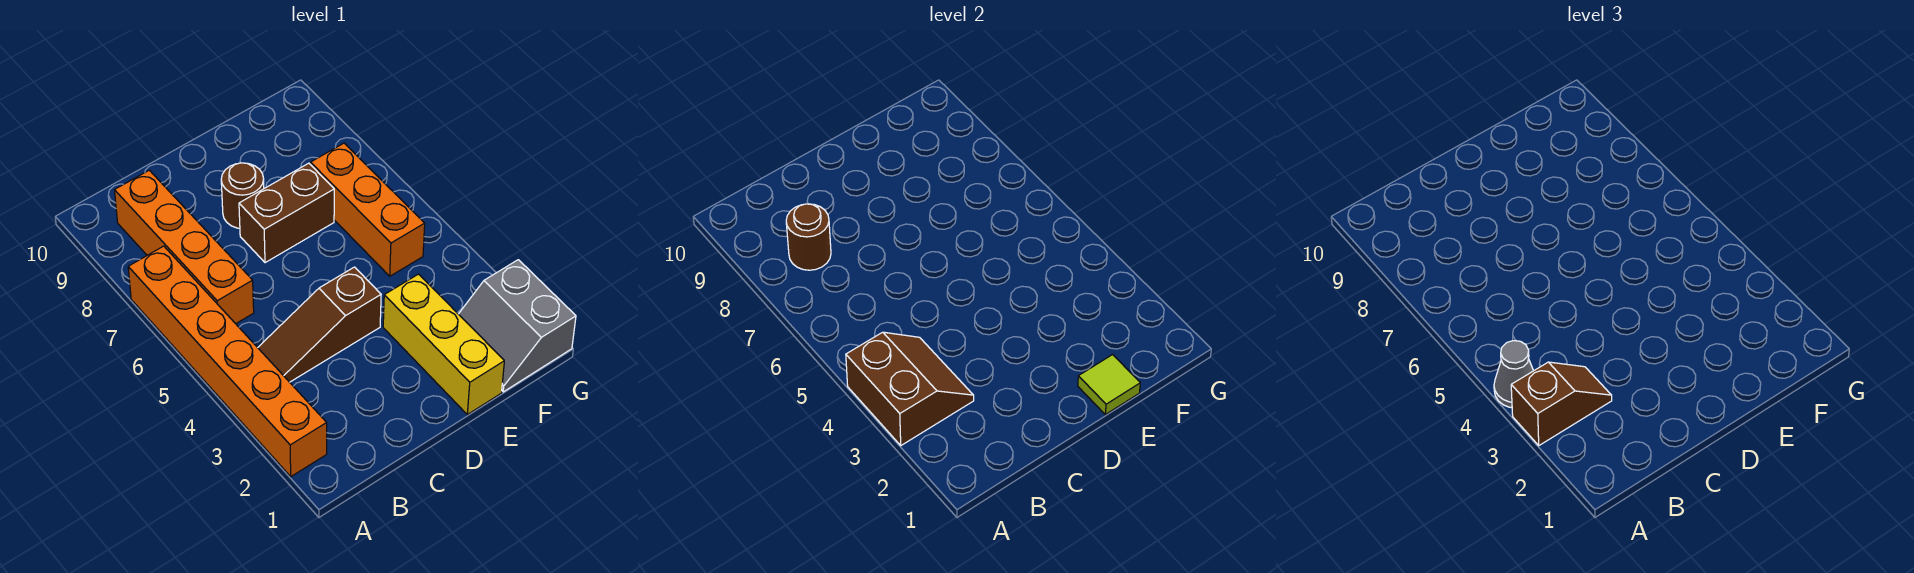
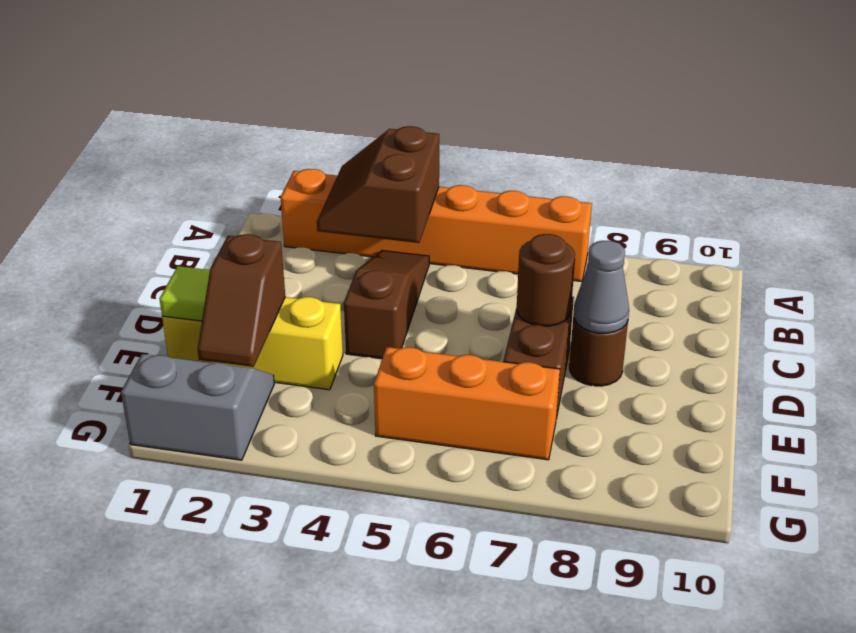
brown slope A3:B4 level 2 top A -> brown slope A3:B4 level 2 top 4
brown slope A3:B3 level 3 top A -> brown slope E2:F2 level 2 top E
grey cone A4 level 3 -> grey cone D8 level 2
orange brick B6:B9 level 1 -> none
brown round brick B8 level 2 -> brown round brick D7 level 2

